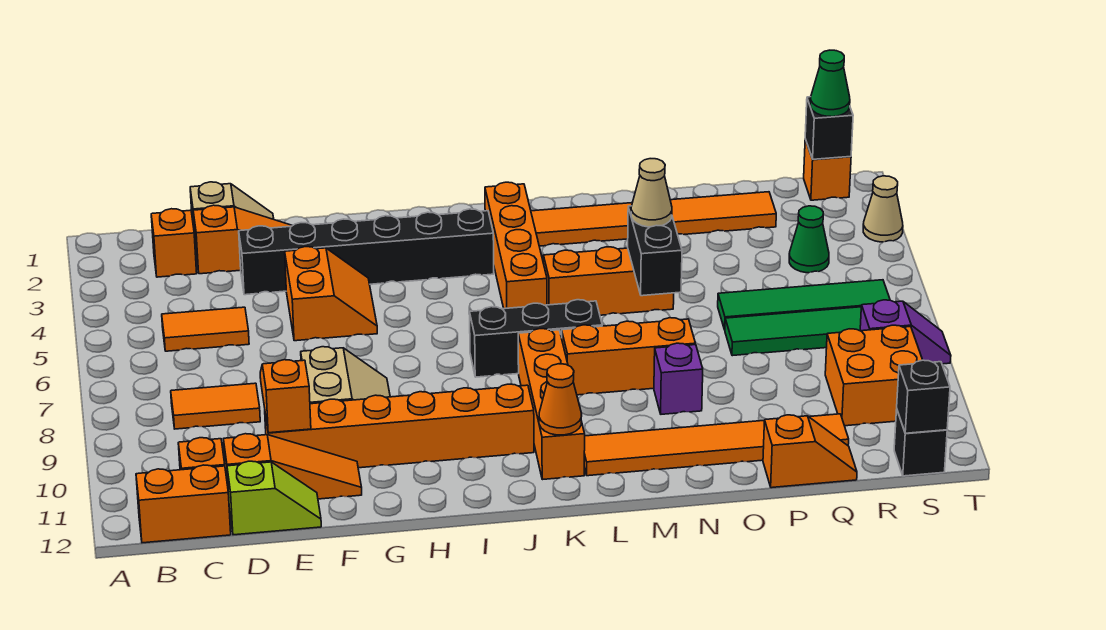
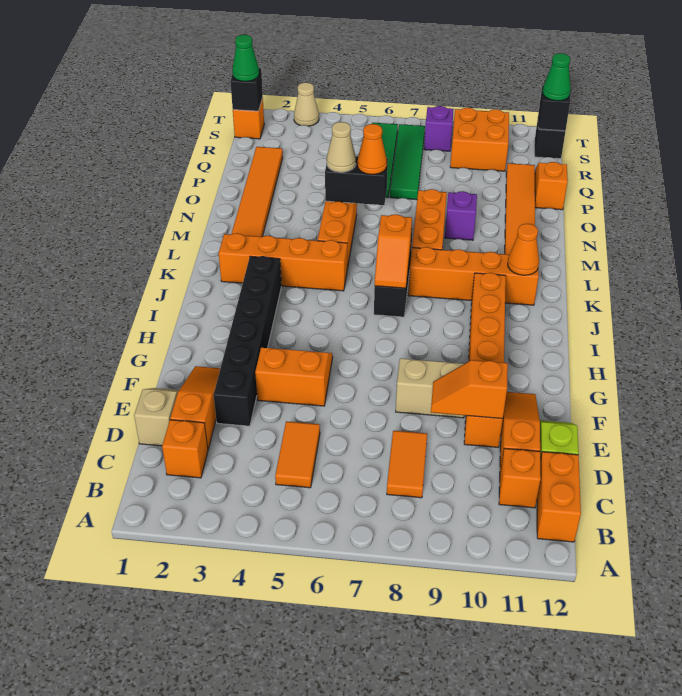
none -> orange slope J7:K7 level 2 top K
none -> orange cone N6 level 3
green cone R4 level 1 -> green cone S12 level 3

